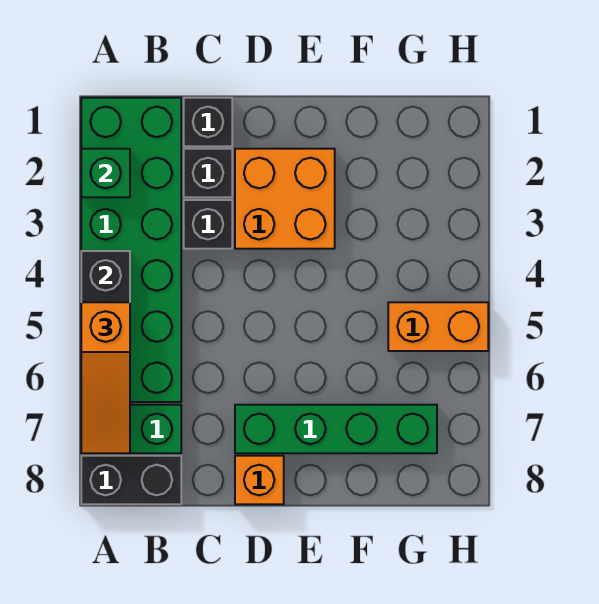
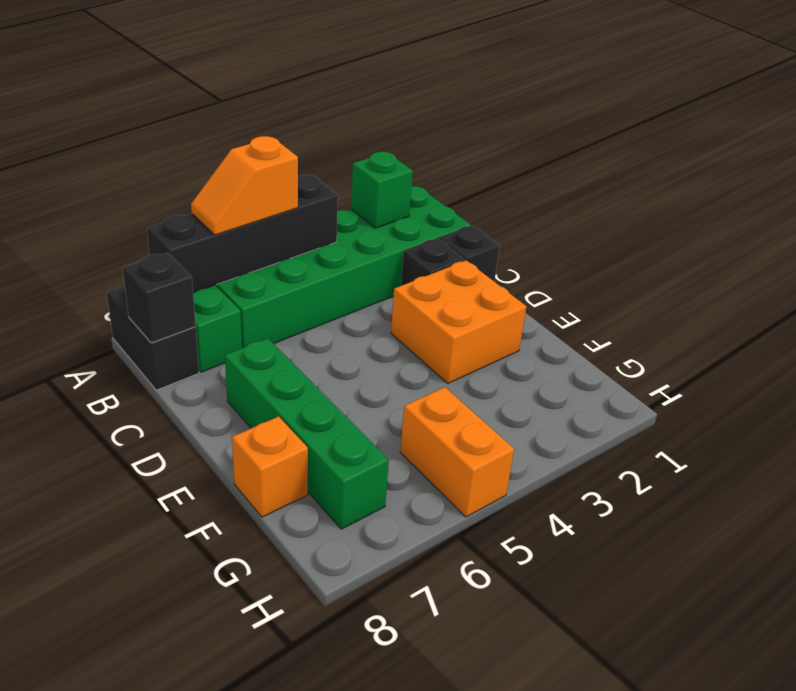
orange slope A5:A7 level 3 top 5 -> orange slope A5:A6 level 3 top 5
black brick C3 level 1 -> black brick B8 level 2
orange brick D8 level 1 -> orange brick F8 level 1

